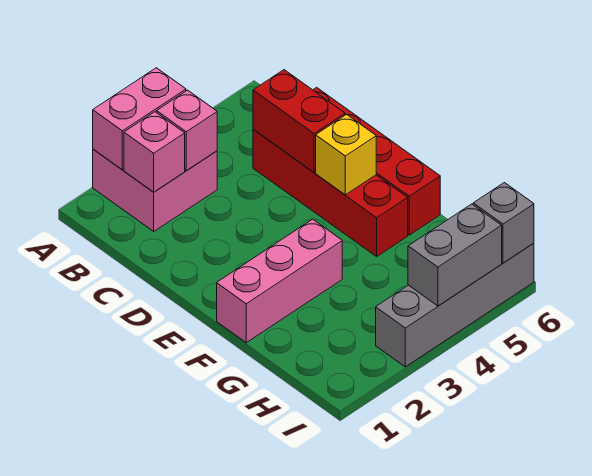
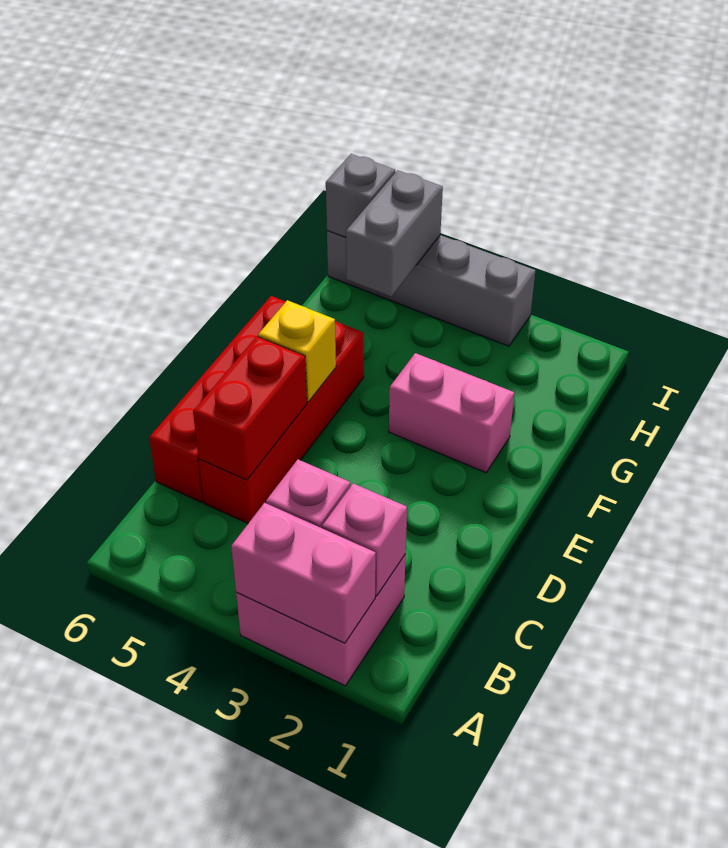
pink brick F1:F3 level 1 -> pink brick F2:F3 level 1
grey brick I4:I5 level 2 -> grey brick H5:I5 level 2

